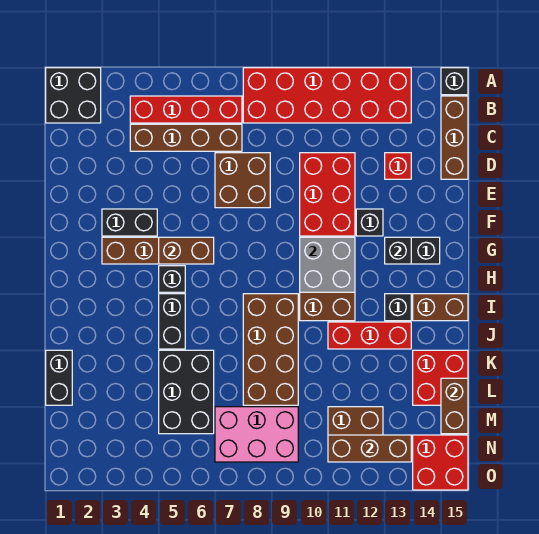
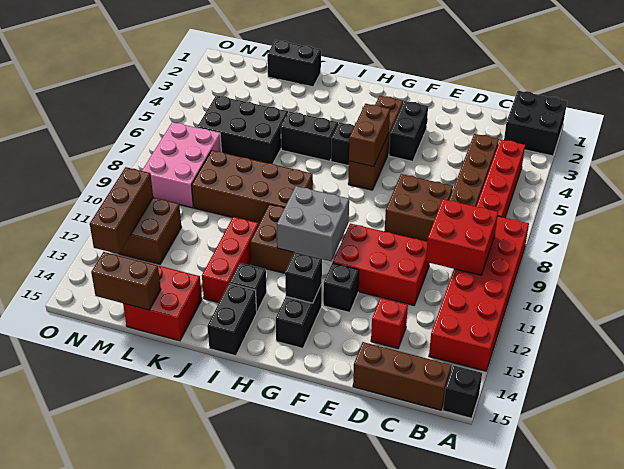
brown brick I14:I15 level 1 -> black brick I14:I15 level 1
red brick N14:O15 level 1 -> red brick B9:C10 level 2

